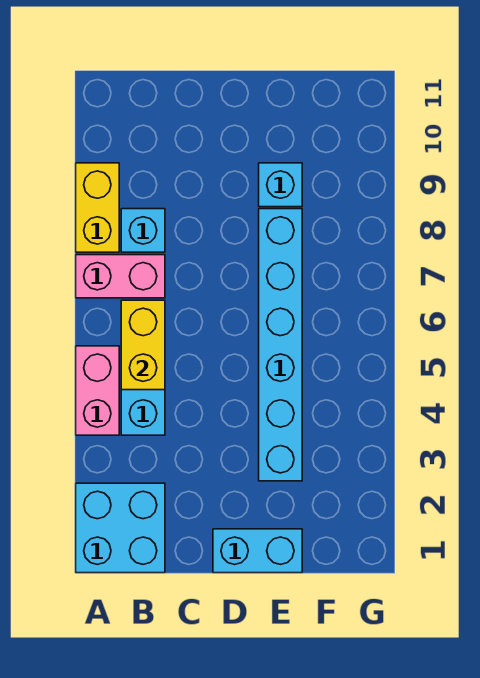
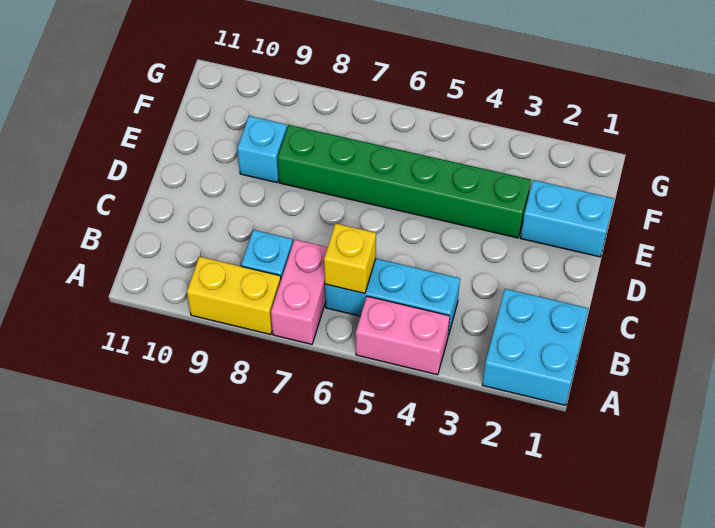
yellow brick B5:B6 level 2 -> yellow brick B6 level 2
cyan brick D1:E1 level 1 -> cyan brick E1:E2 level 1
cyan brick E3:E8 level 1 -> green brick E3:E8 level 1

